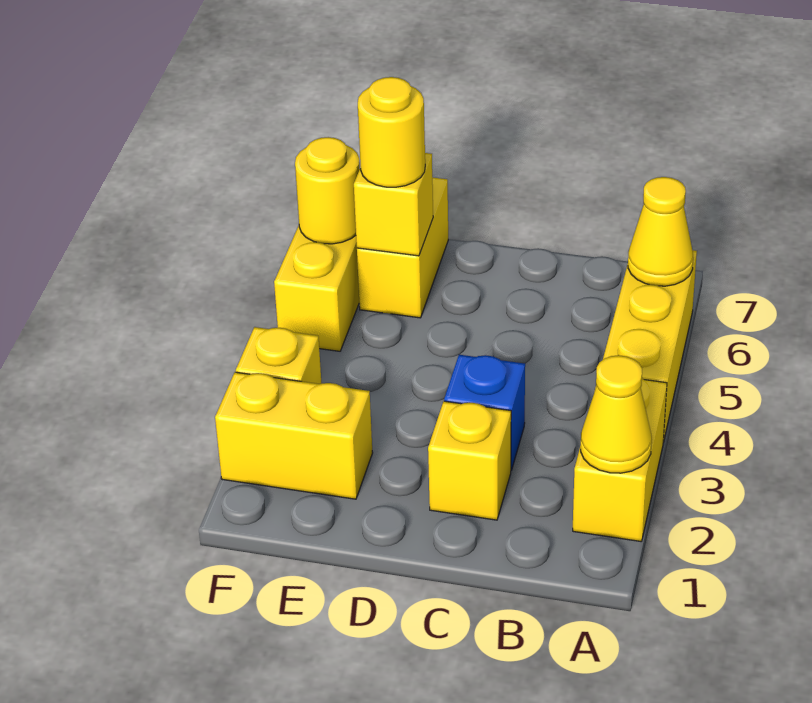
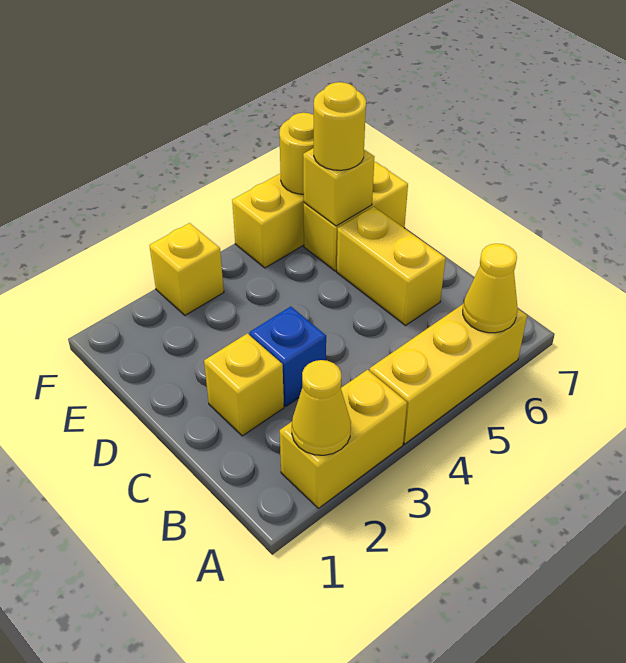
yellow brick E2:F2 level 1 -> yellow brick C6:D6 level 1

